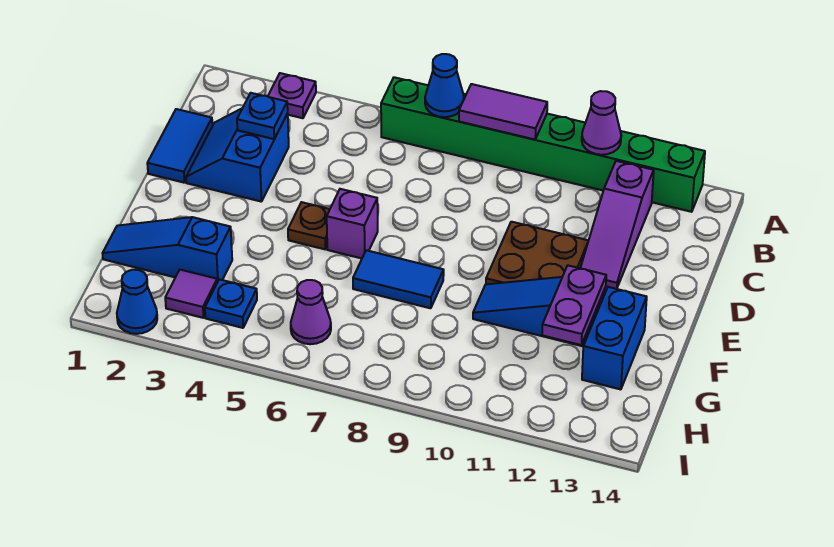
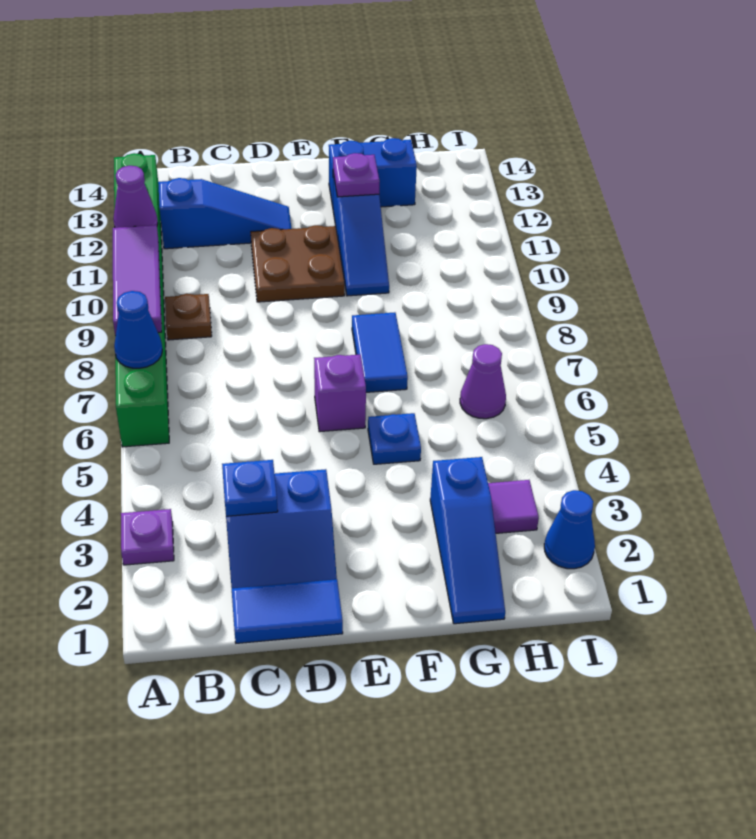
purple tile A8:A9 level 2 -> purple tile A8:A10 level 2
purple slope B12:D12 level 1 top B -> blue slope B12:D12 level 1 top B
brown plate E5 level 1 -> brown plate B9 level 1
purple plate F12:G12 level 2 -> purple plate F12 level 2
blue plate H4 level 1 -> blue plate F5 level 1

